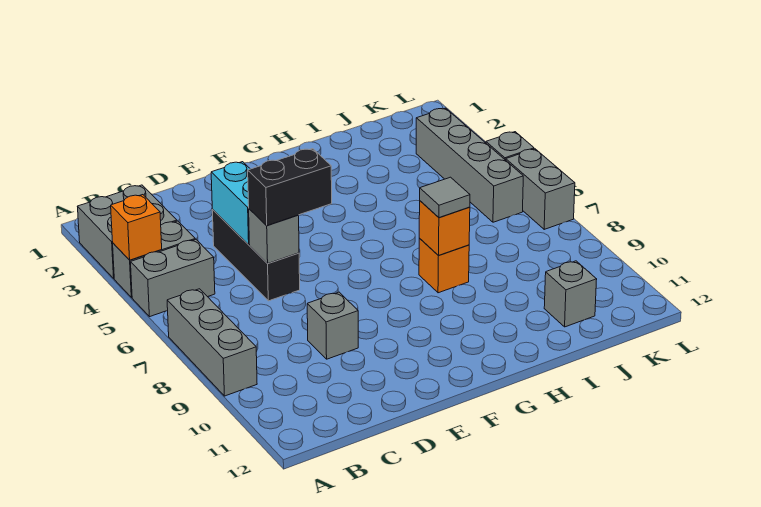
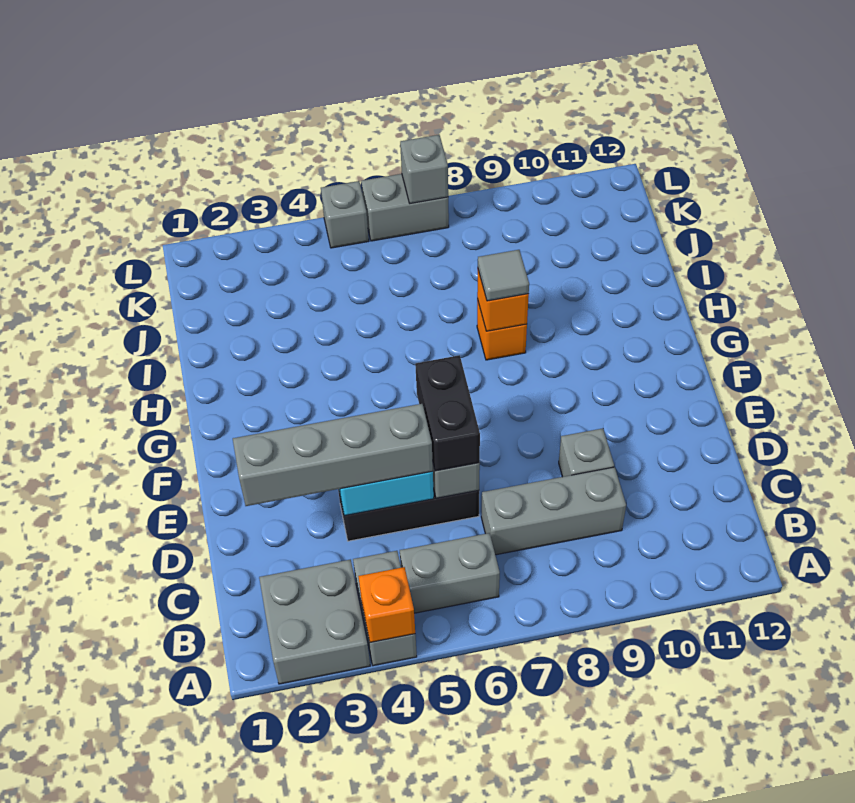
grey brick A5:B5 level 1 -> grey brick B5:B6 level 1
grey brick A7:A9 level 1 -> grey brick C7:C9 level 1
grey brick J11 level 1 -> grey brick L7 level 2
grey brick K3:K6 level 1 -> grey brick D2:D5 level 3

